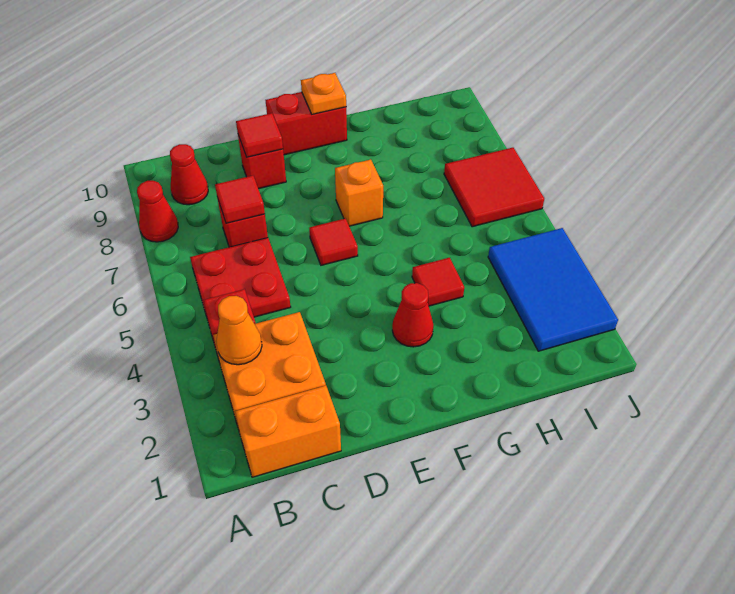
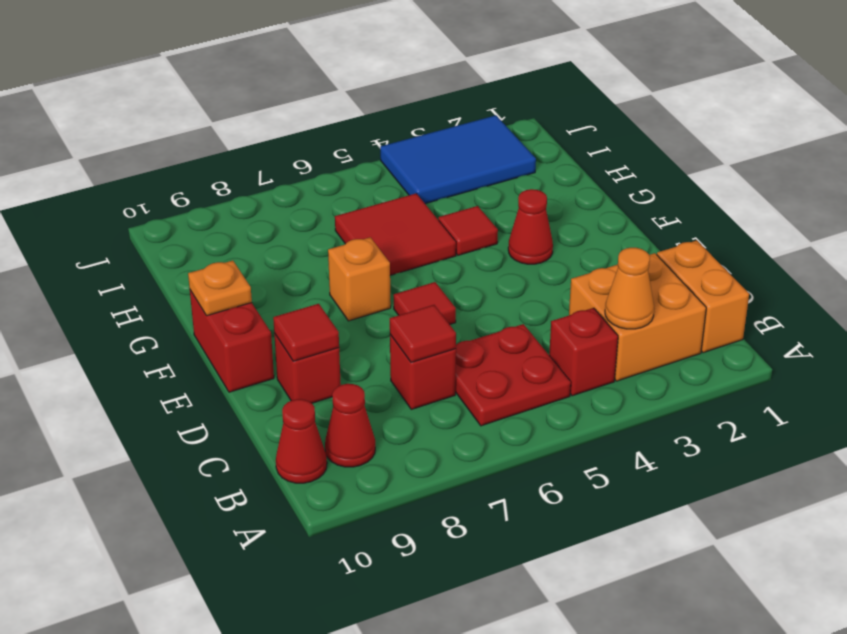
red cone A8 level 1 -> red cone B10 level 1
red tile I6:J7 level 1 -> red tile G5:H6 level 1

